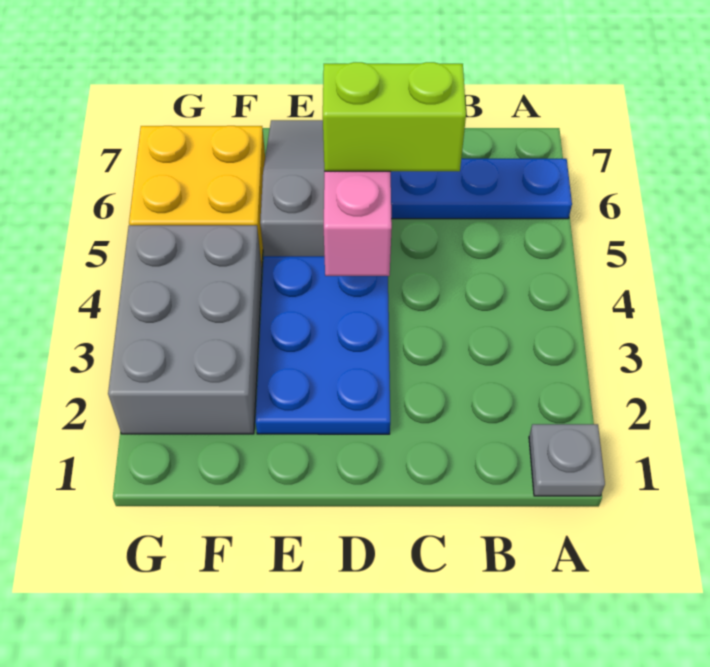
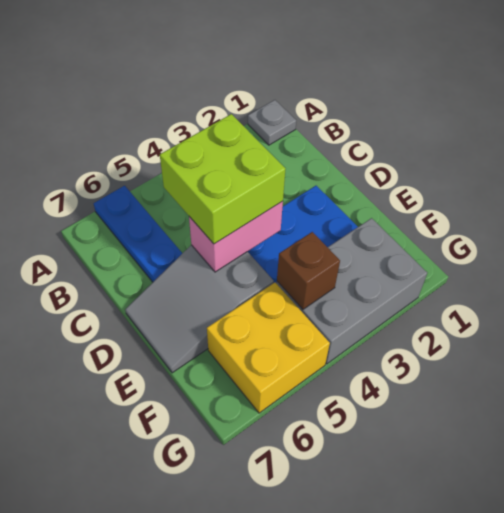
lime brick C5:D5 level 3 -> lime brick C4:D5 level 3
none -> brown brick F4 level 2

